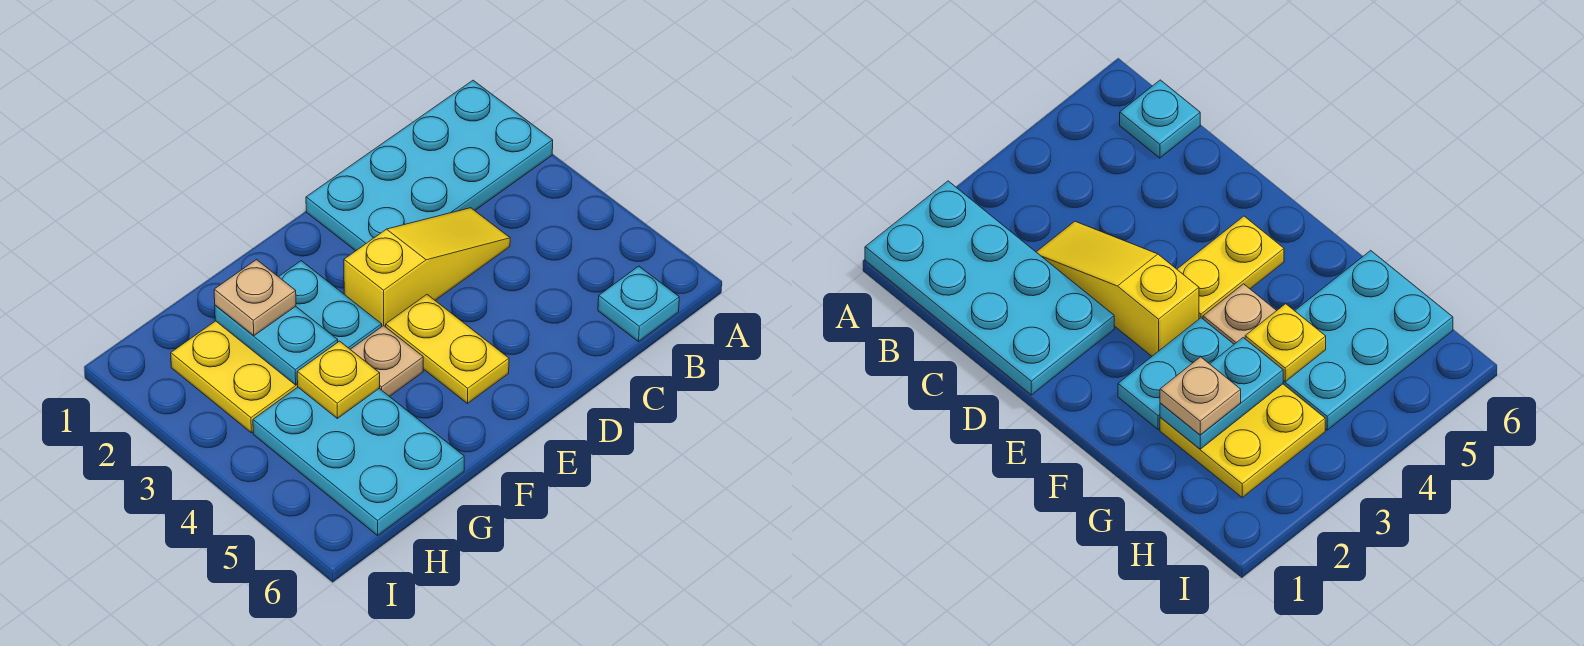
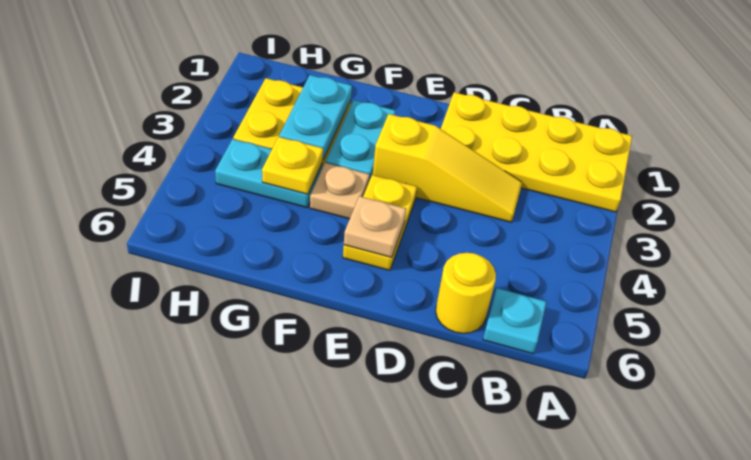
cyan plate A1:D2 level 1 -> yellow plate A1:D2 level 1
none -> yellow round brick C6 level 1
tan plate G2 level 3 -> tan plate E5 level 2
cyan plate G4:H6 level 1 -> cyan plate G4:H4 level 1

